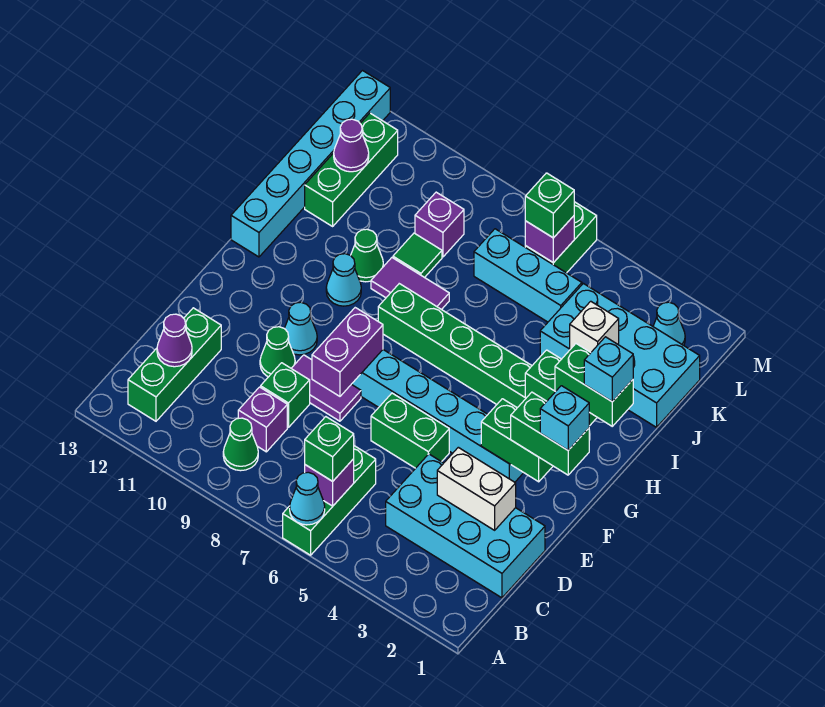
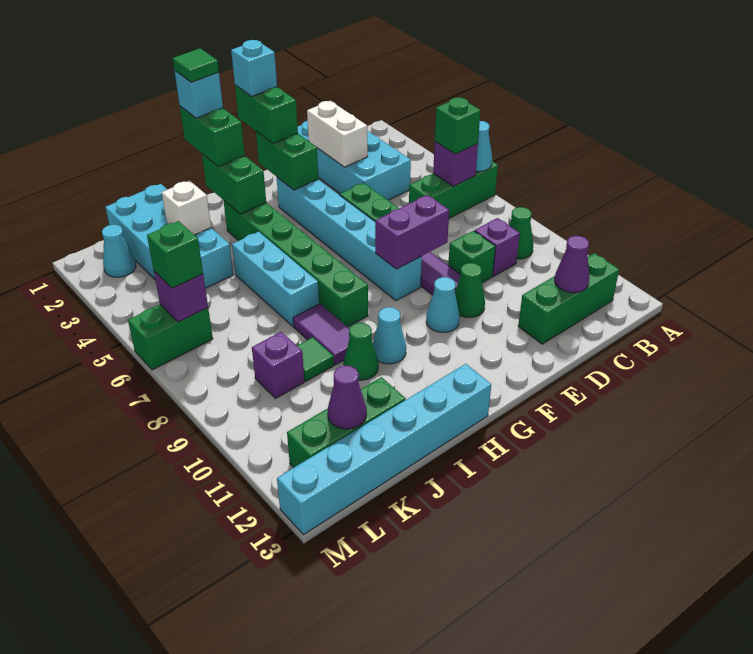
none -> green tile H1 level 5
cyan brick K5:K7 level 1 -> cyan brick I5:I7 level 1

